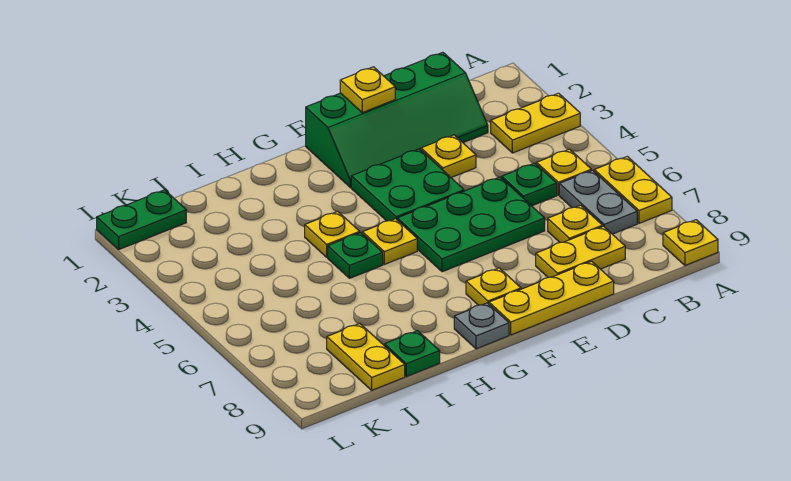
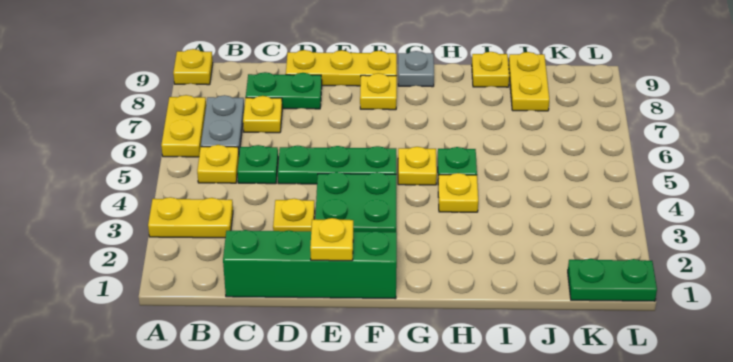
yellow plate C8:D8 level 1 -> green plate C8:D8 level 1
green plate D5:F6 level 1 -> green plate D5:F5 level 1
green plate I9 level 1 -> yellow plate I9 level 1

